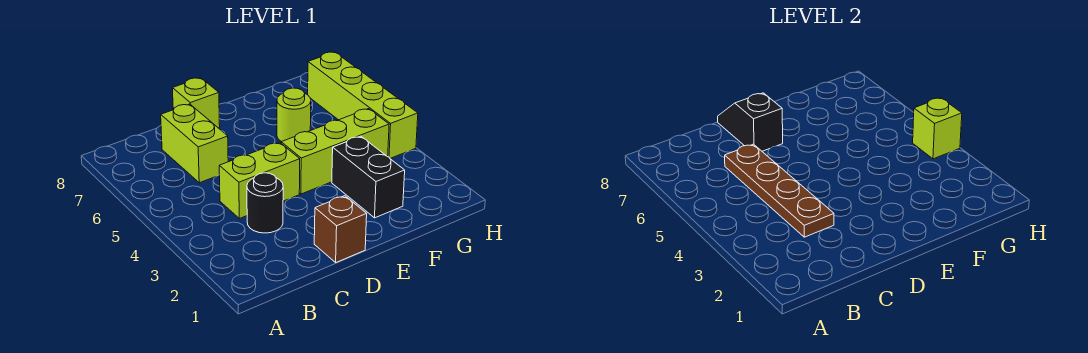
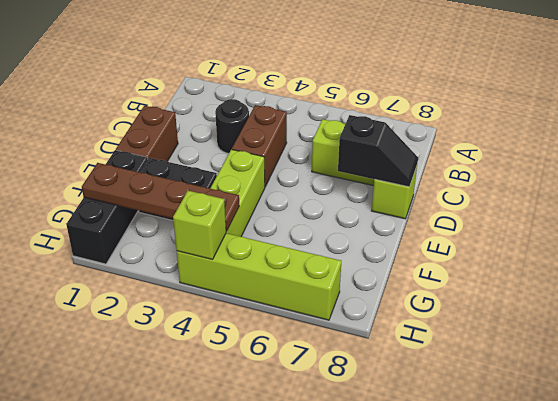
brown plate C3:C6 level 2 -> brown plate G1:G4 level 2
lime brick C4:D4 level 1 -> brown brick C4:D4 level 1
brown brick D1 level 1 -> brown brick D1:E1 level 1
none -> black brick F1:H1 level 1
lime round brick F6 level 1 -> none

